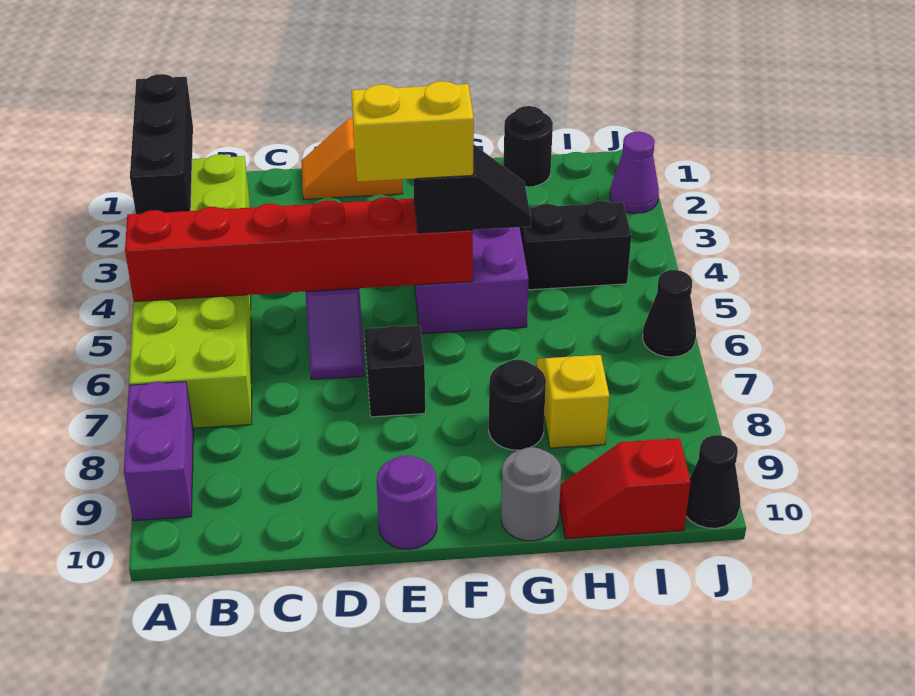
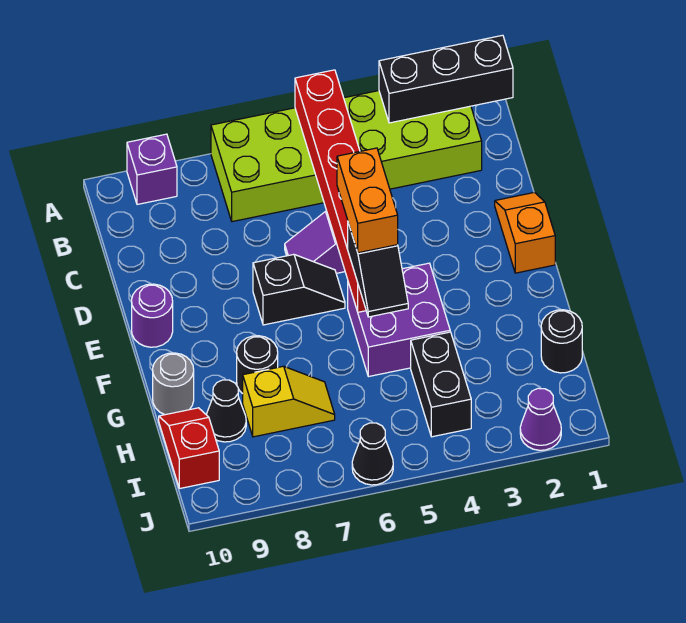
purple brick A8:A9 level 1 -> purple brick A9 level 1
yellow brick E5:F5 level 4 -> orange brick E5:F5 level 4
black cone J10 level 1 -> black cone H9 level 1

